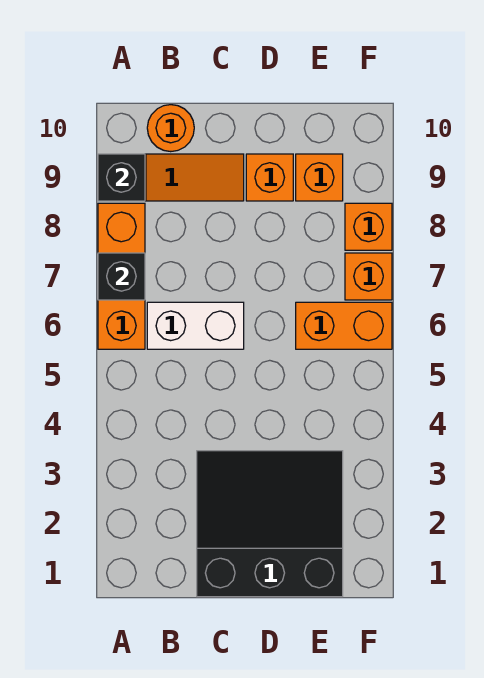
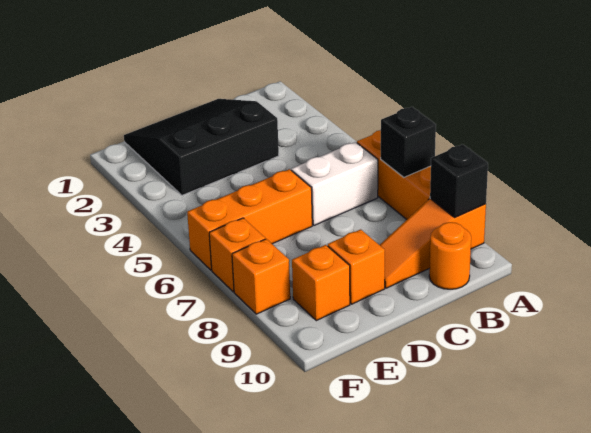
black slope C1:E3 level 1 top 1 -> black slope C1:E3 level 1 top 3
orange brick E6:F6 level 1 -> orange brick D6:F6 level 1

